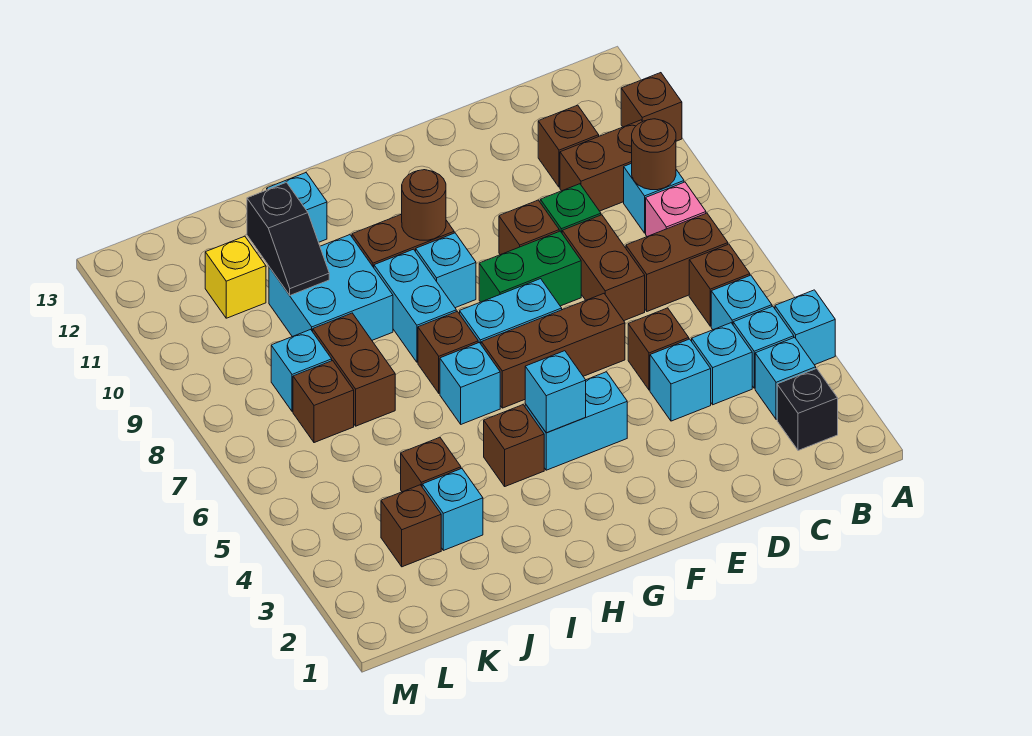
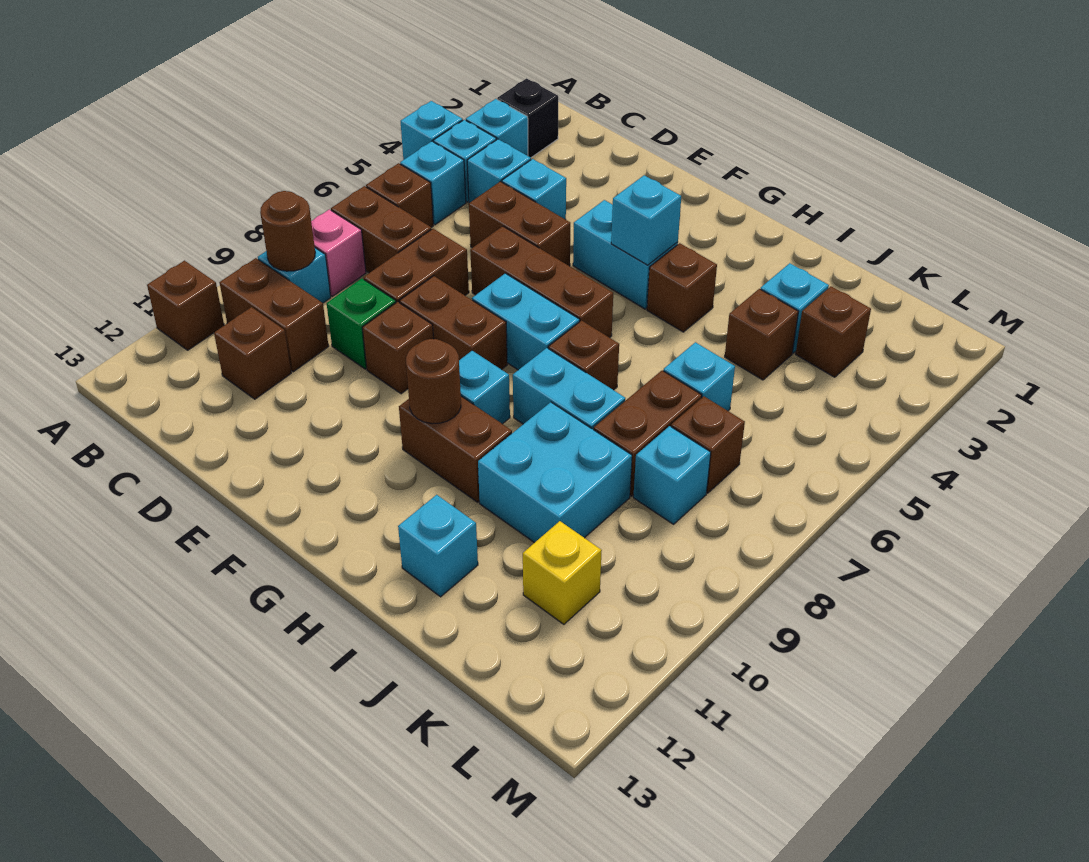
brown brick D5 level 1 -> brown brick D5:E5 level 1
green brick E8:F8 level 1 -> brown brick E8:F8 level 1
cyan brick H6 level 1 -> cyan brick J6 level 1
cyan brick H8:H9 level 1 -> cyan brick H8:I8 level 1
black slope J10:J11 level 2 top 11 -> none

